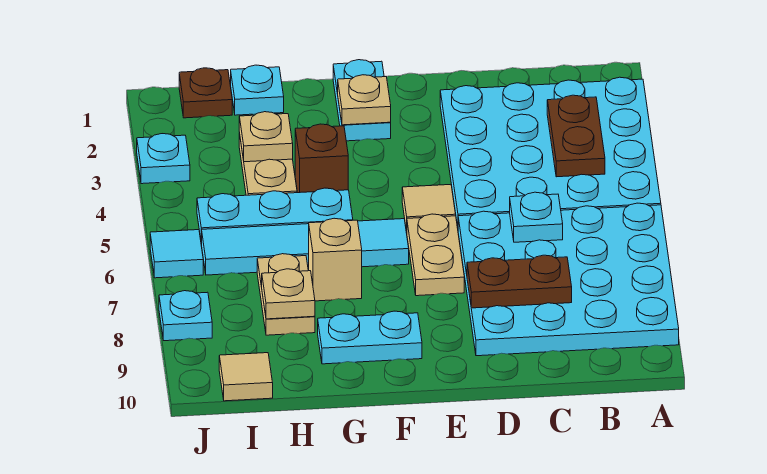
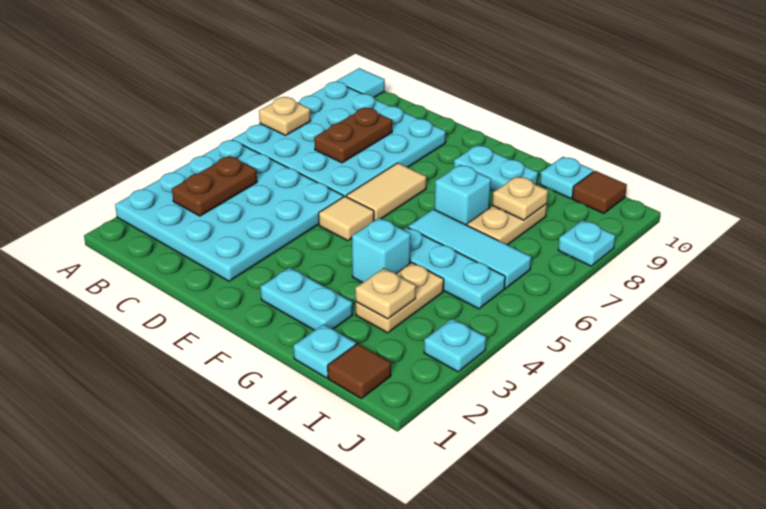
cyan plate C6 level 2 -> cyan plate H10 level 1
brown plate C8:D8 level 2 -> brown plate C7:C8 level 2
tan plate E6:E7 level 1 -> tan tile E6:E7 level 1
cyan plate F1:F2 level 1 -> cyan plate F2:G2 level 1
tan plate F2 level 2 -> tan plate A7 level 2
cyan tile F6:I6 level 1 -> cyan tile G6:I6 level 1
brown brick G4 level 1 -> cyan brick G4 level 1
tan brick G7 level 1 -> cyan brick G7 level 1
brown plate I1 level 1 -> brown tile I1 level 1
tan tile I10 level 1 -> brown tile I10 level 1
cyan tile J6 level 1 -> cyan tile A10 level 1

